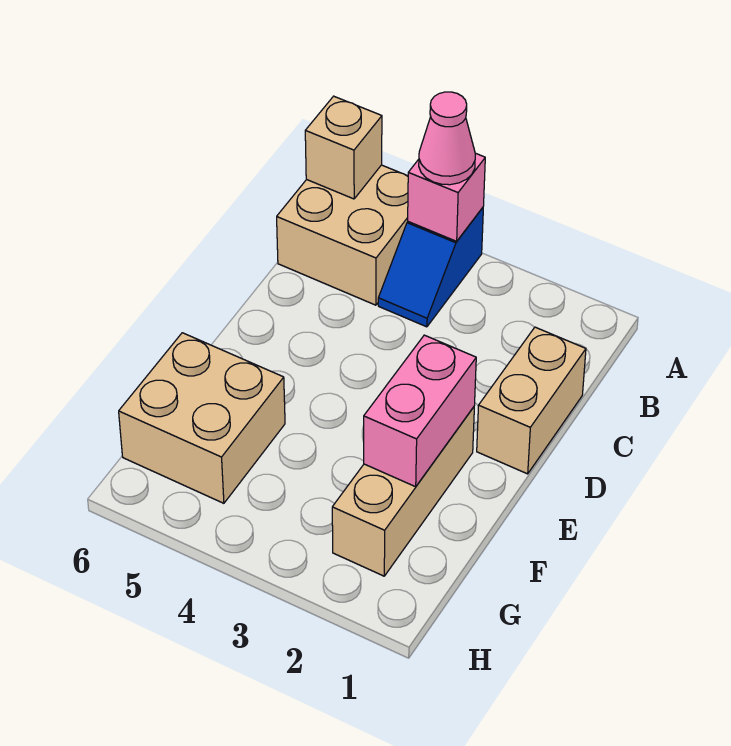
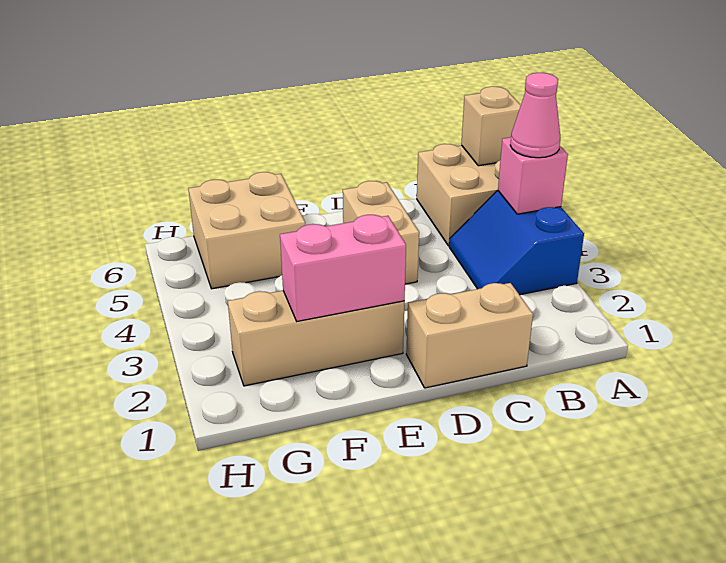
blue slope A4:B4 level 1 top A -> blue slope A3:B4 level 1 top A
none -> tan brick D4:D5 level 1

